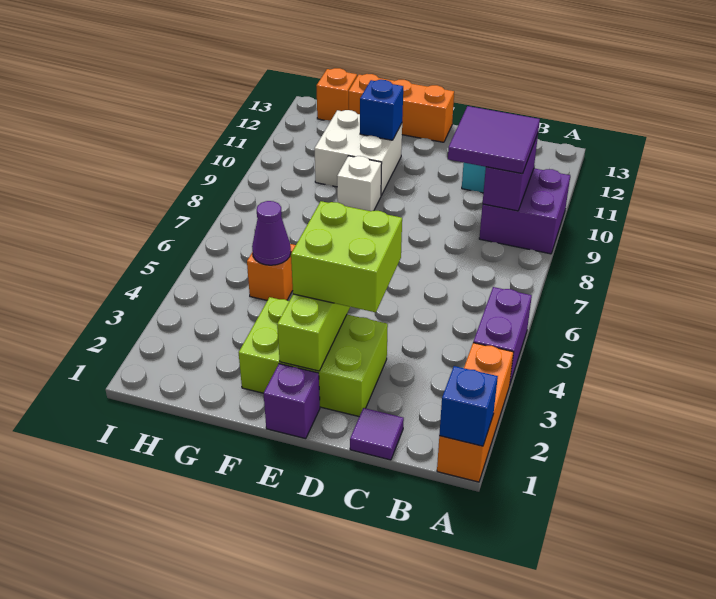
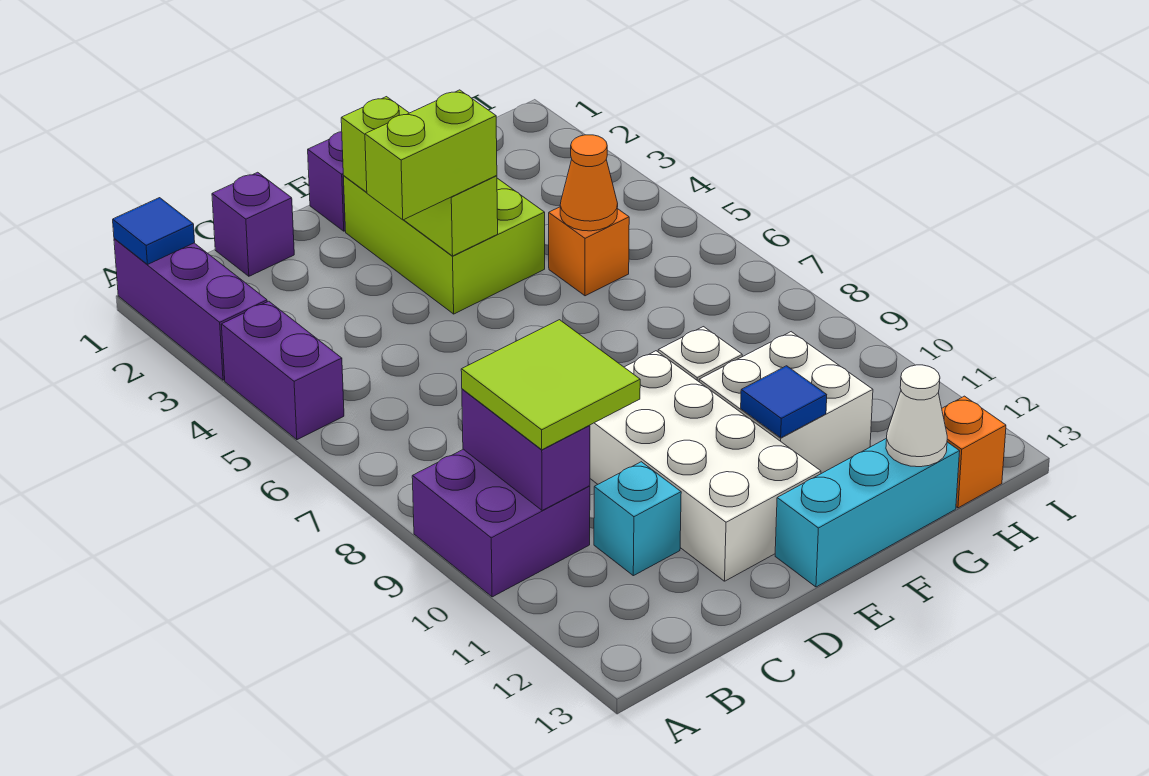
orange brick A1:A3 level 1 -> purple brick A1:A3 level 1
blue brick A1 level 2 -> blue tile A1 level 2
purple tile B9:C10 level 3 -> lime tile B9:C10 level 3
purple tile C1 level 1 -> purple brick C1 level 1
lime brick D2:F3 level 1 -> lime brick E2:F4 level 1
lime brick D3:E4 level 3 -> lime brick D4:E4 level 3
none -> white brick D9:E12 level 1
orange brick E13:G13 level 1 -> cyan brick E13:G13 level 1
blue brick F11 level 2 -> blue tile F11 level 2
purple cone G5 level 2 -> orange cone G5 level 2
none -> white cone G13 level 2

